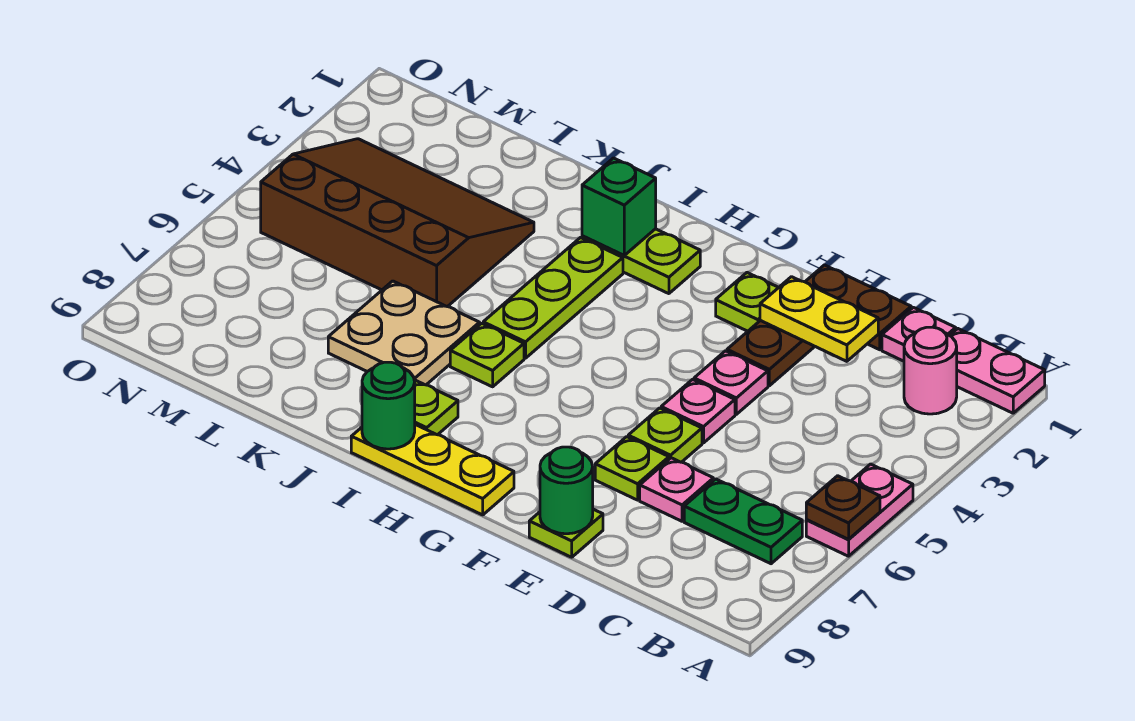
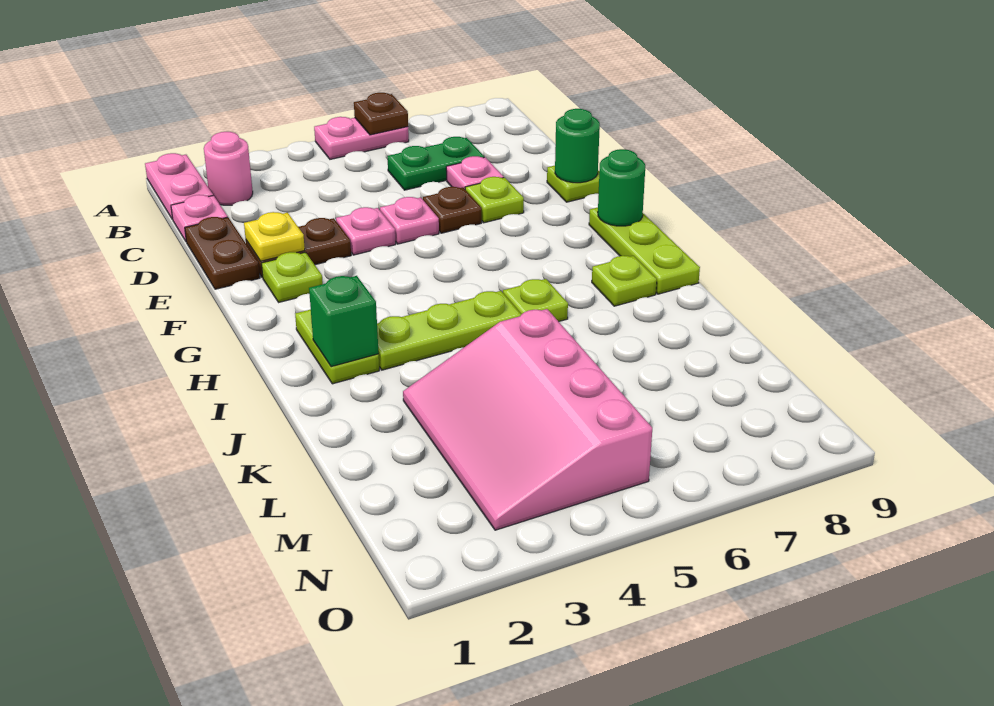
green plate B7:C7 level 1 -> green plate C6:C7 level 1
yellow plate D2:E2 level 2 -> yellow plate E2 level 2
lime plate E6 level 1 -> brown plate E6 level 1
yellow plate G9:I9 level 1 -> lime plate G9:I9 level 1
green round brick I9 level 2 -> green round brick G9 level 2
tan plate J6:K7 level 1 -> none
brown slope K3:N5 level 1 top 5 -> pink slope K3:N5 level 1 top 5

